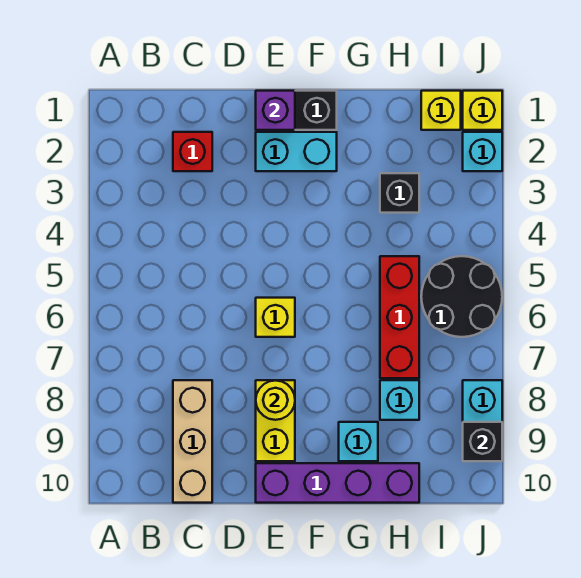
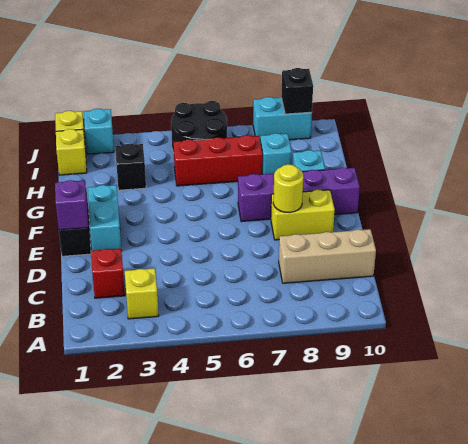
yellow brick E6 level 1 -> yellow brick B3 level 1
purple brick E10:H10 level 1 -> purple brick F7:F10 level 1

